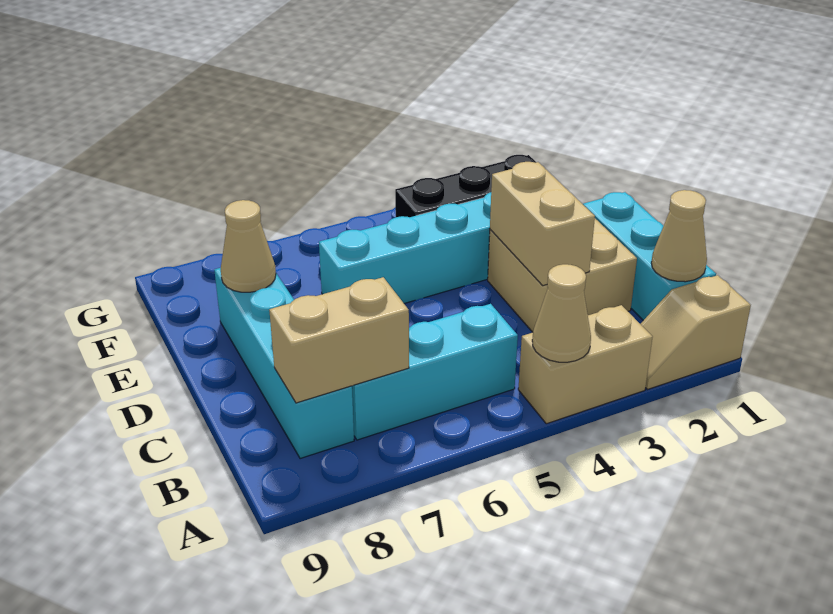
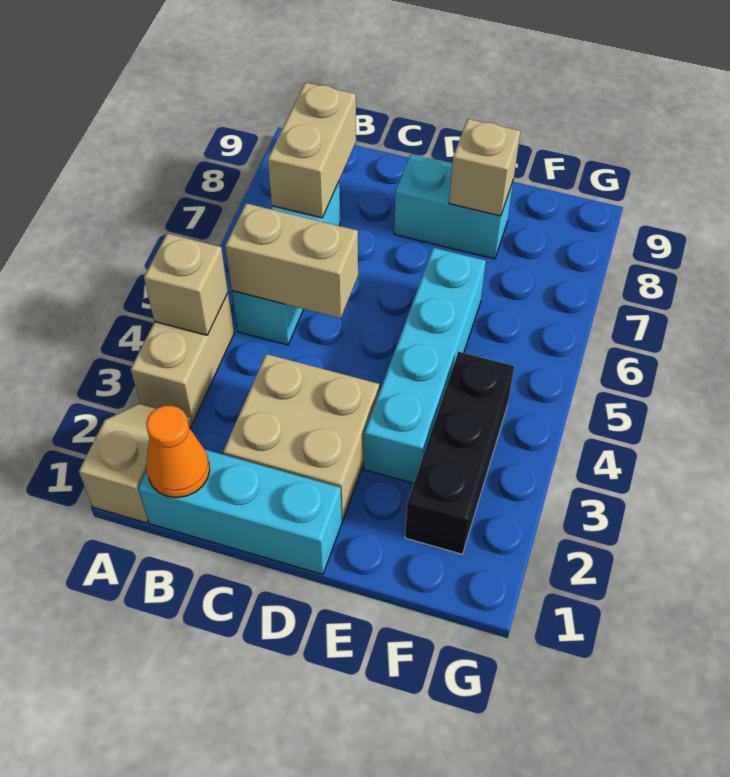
tan cone A4 level 2 -> tan brick A4 level 2
tan cone B1 level 2 -> orange cone B1 level 2
cyan brick B8:E8 level 1 -> cyan brick D8:E8 level 1
tan brick C3:D3 level 2 -> tan brick B5:C5 level 2
tan cone E8 level 2 -> tan brick E8 level 2

